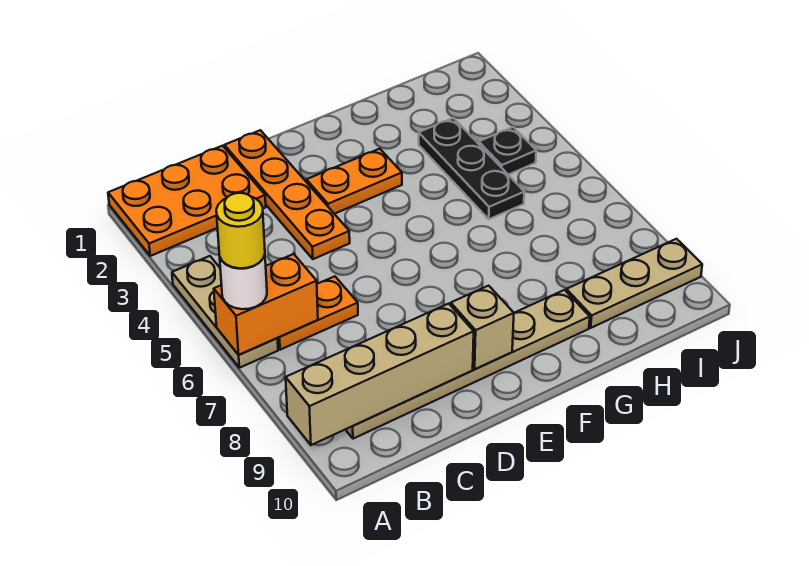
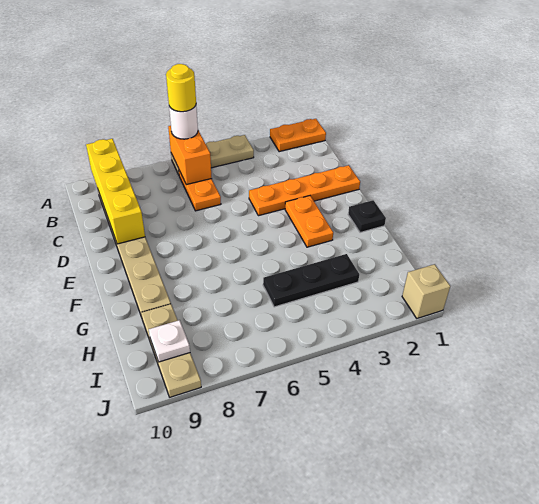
orange plate A1:C2 level 1 -> orange plate A1:A2 level 1
tan brick A9:D9 level 2 -> yellow brick A9:D9 level 2
tan brick E9 level 2 -> tan brick J1 level 1
black plate I4 level 1 -> black plate F1 level 1
none -> white plate I9 level 2

